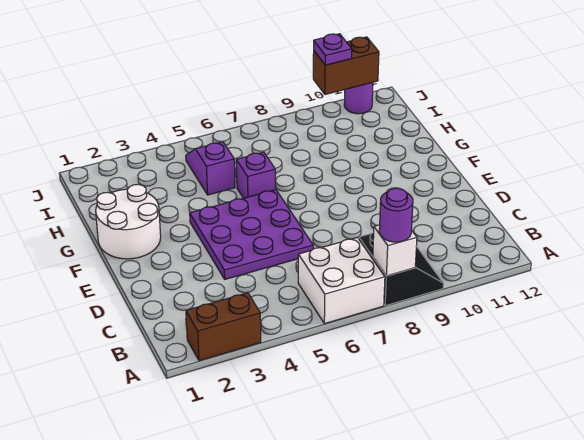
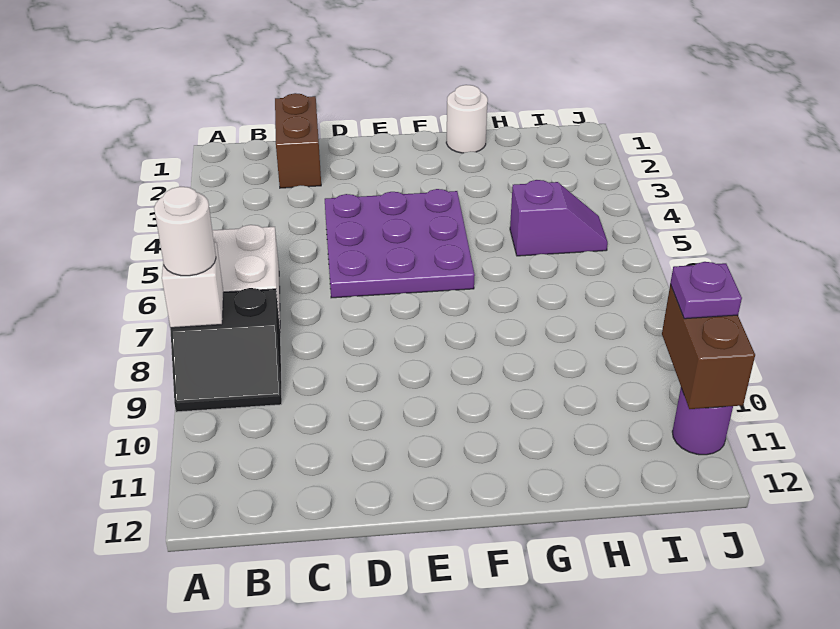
brown brick A2:A3 level 1 -> brown brick C1:C2 level 1
purple round brick A8 level 3 -> white round brick A8 level 3
white round brick F1:G2 level 1 -> white round brick G1 level 1
purple brick G6 level 1 -> none

